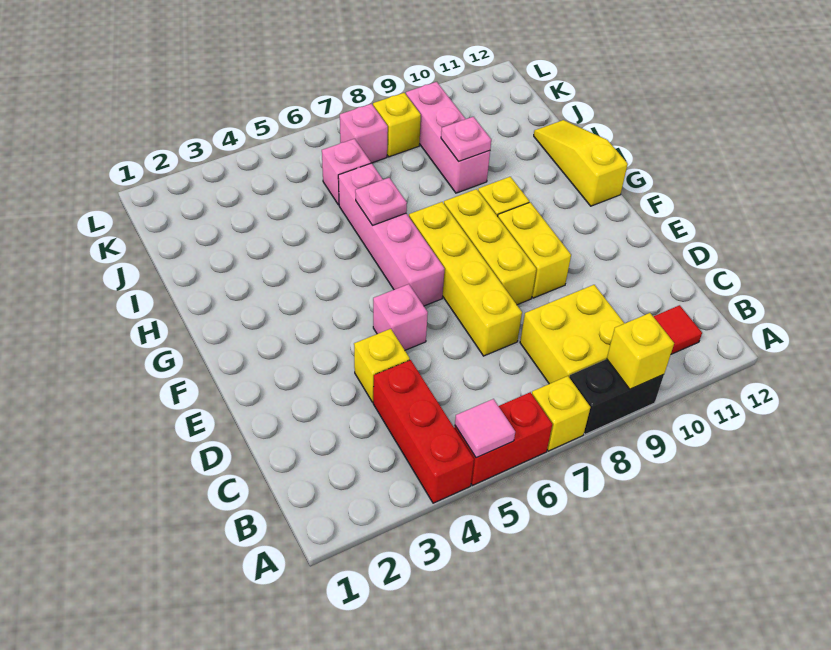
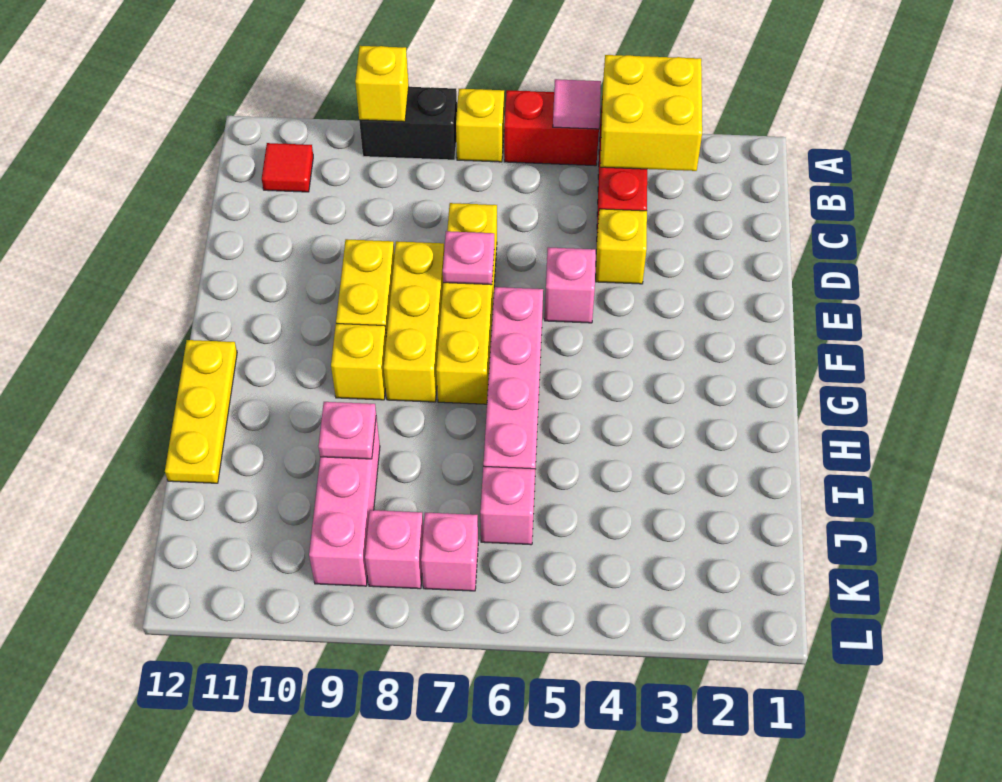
yellow brick B8:C9 level 1 -> yellow brick A3:B4 level 2
yellow slope G12:I12 level 1 top G -> yellow plate G12:I12 level 1
pink plate H6 level 2 -> pink plate E7 level 2
yellow brick K8 level 1 -> pink brick K8 level 1

